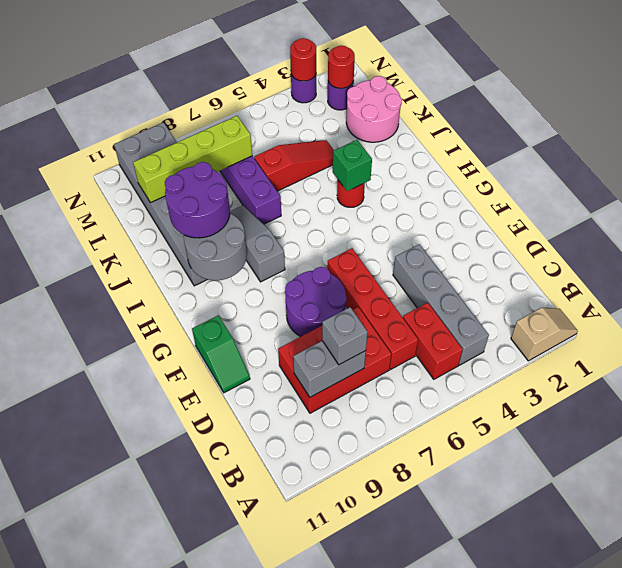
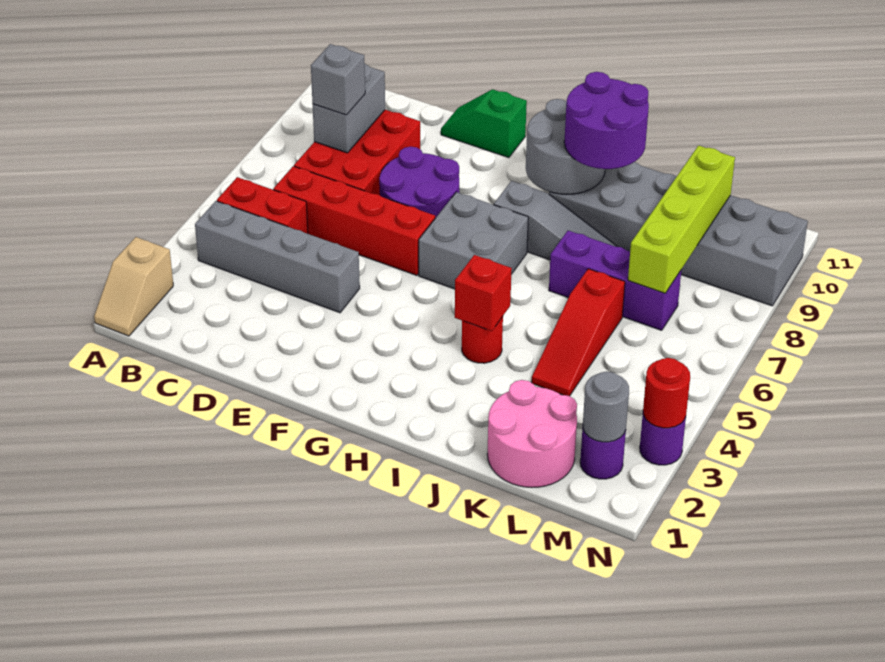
none -> grey brick G6:H7 level 1
green brick I4 level 2 -> red brick I4 level 2
red round brick M2 level 2 -> grey round brick M2 level 2

